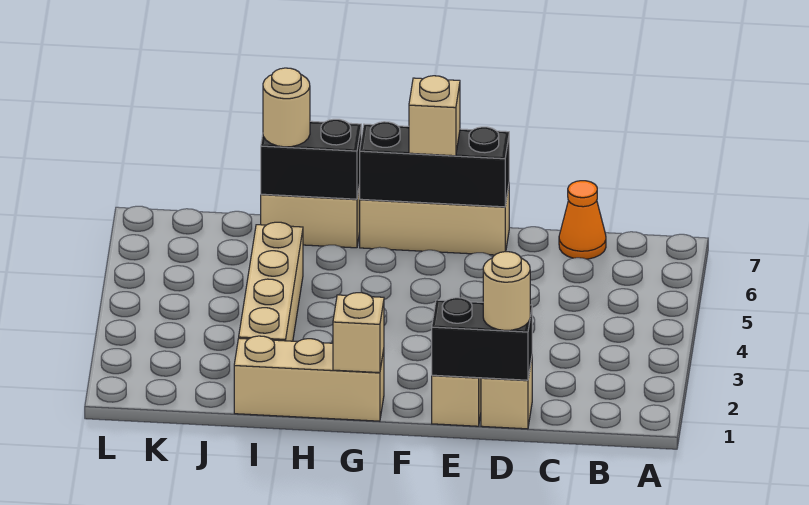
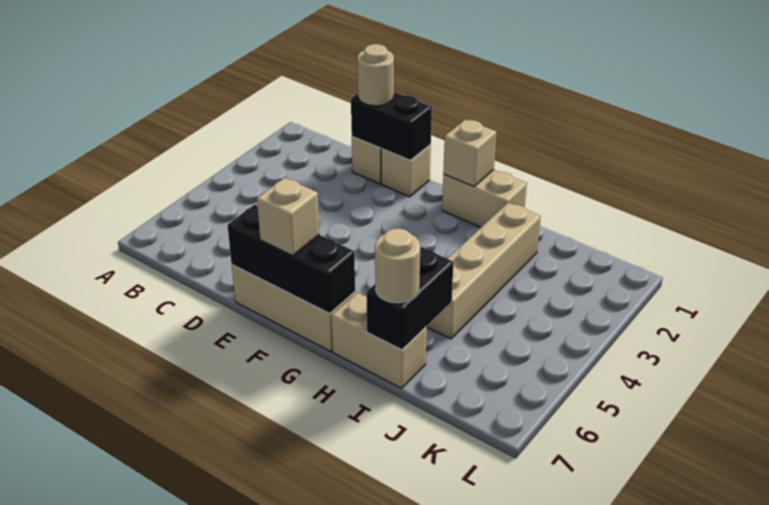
orange cone C7 level 1 -> none
tan brick G1:I1 level 1 -> tan brick G1:H1 level 1
black brick H7:I7 level 2 -> black brick I6:I7 level 2

